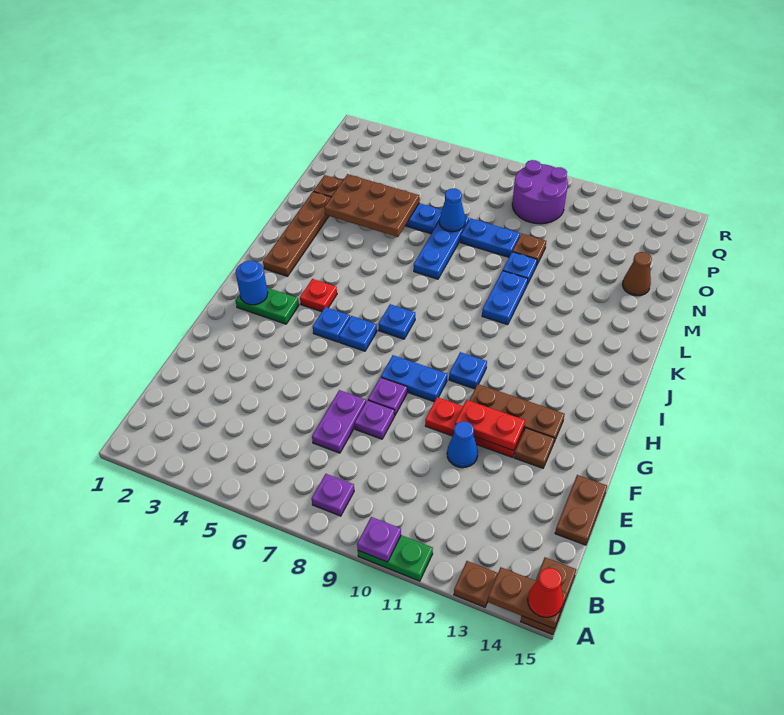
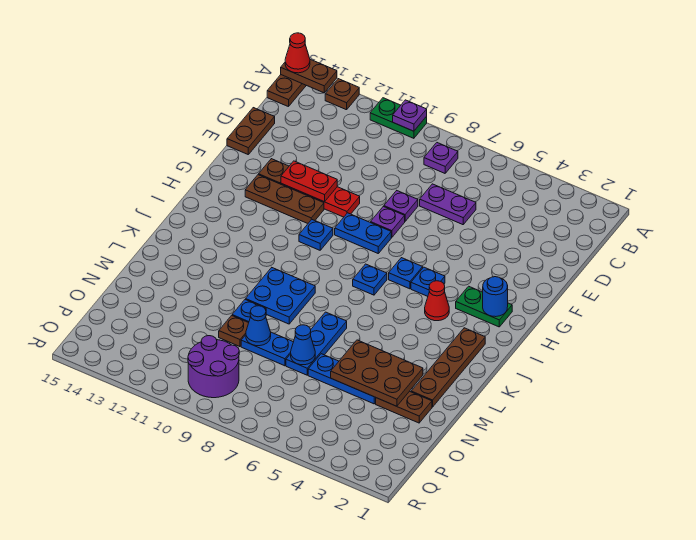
purple plate D7:E7 level 1 -> purple plate D6:D7 level 1
blue cone E11 level 1 -> blue cone N9 level 2
red plate I4 level 1 -> red cone I4 level 1
blue plate K10:L10 level 1 -> blue plate K9:L10 level 1
brown cone N14 level 1 -> none

